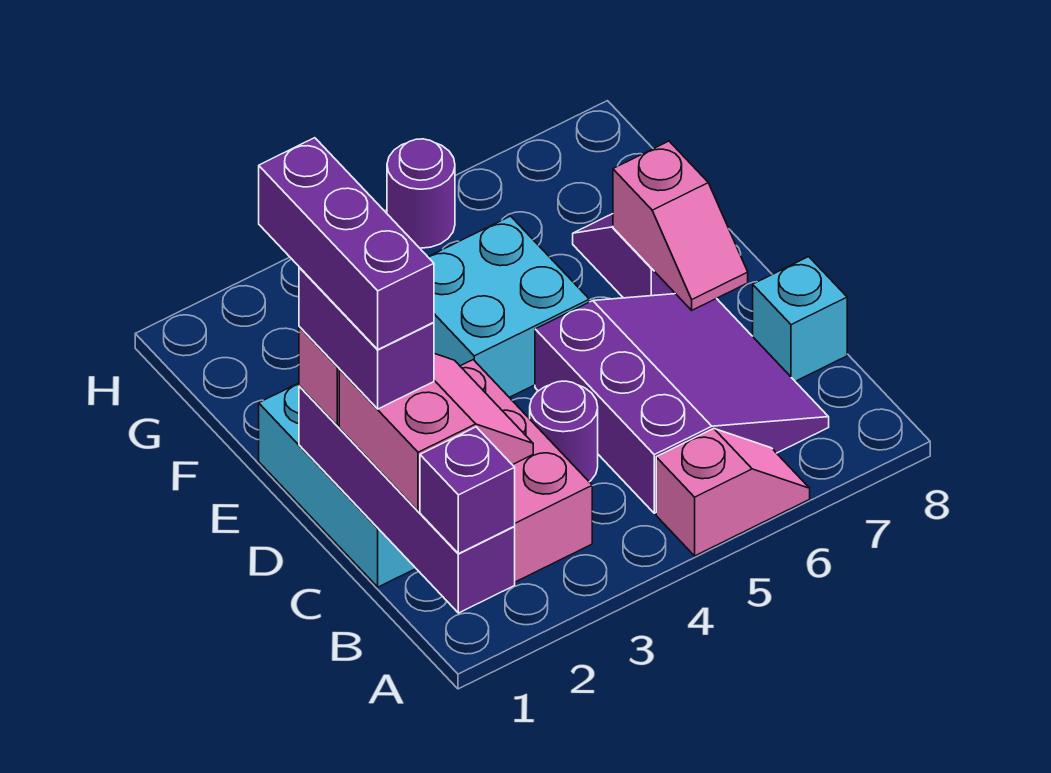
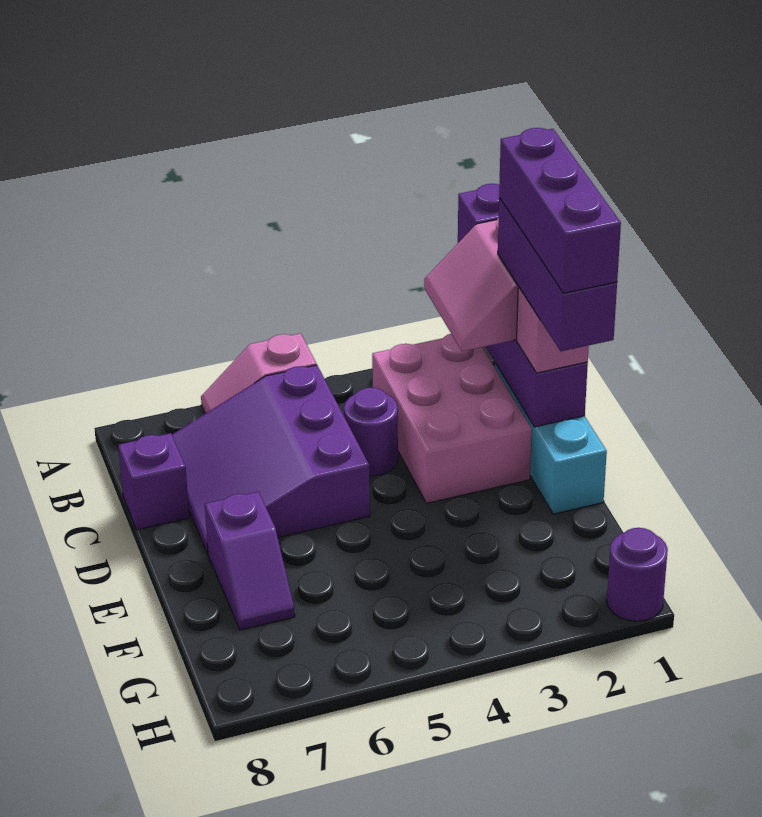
purple brick C1:D1 level 4 -> purple brick C1:E1 level 4
cyan brick C8 level 1 -> purple brick C8 level 1
pink slope D7:E7 level 2 top E -> none
cyan brick E4:F5 level 1 -> none
purple round brick H5 level 1 -> purple round brick H1 level 1

